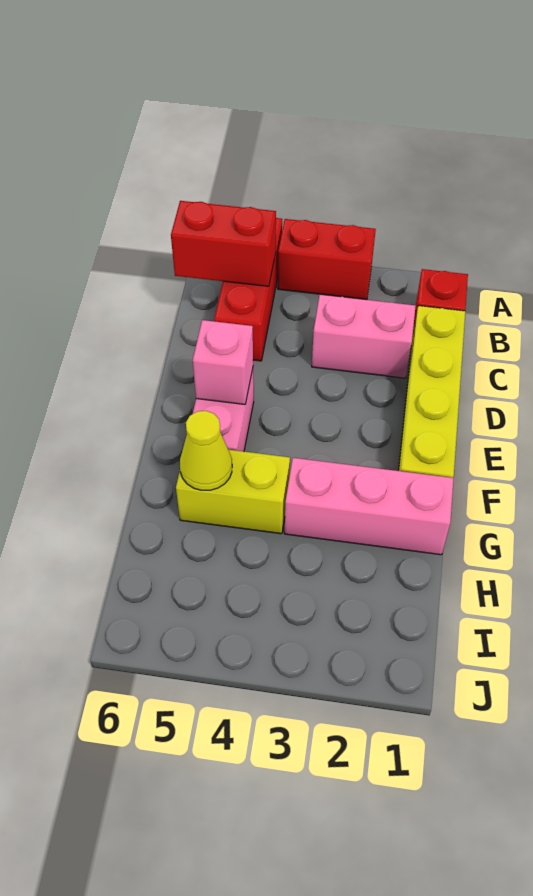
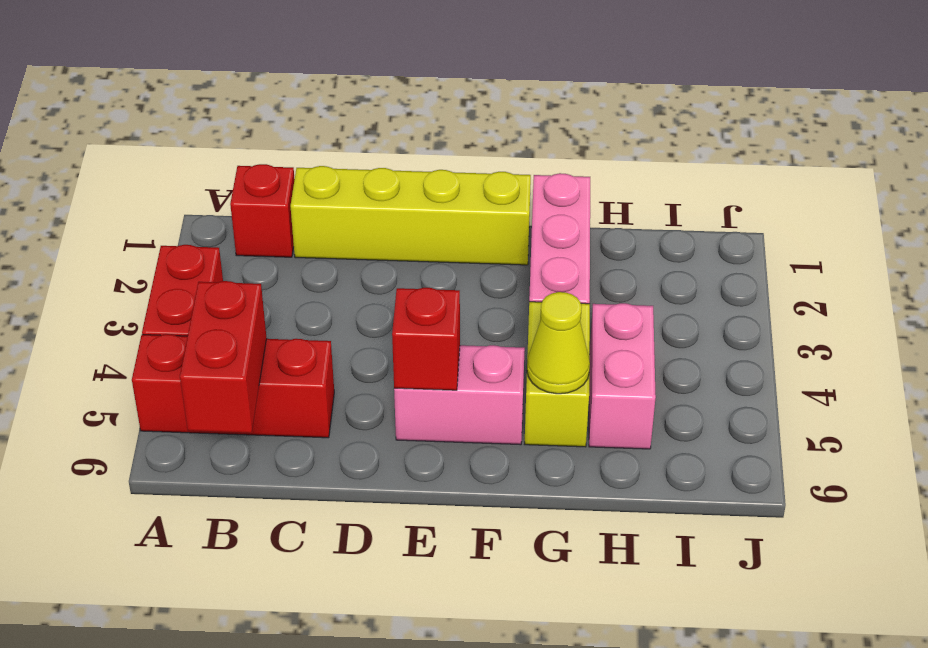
pink brick C2:C3 level 1 -> pink brick H4:H5 level 1
pink brick E5 level 2 -> red brick E5 level 2

